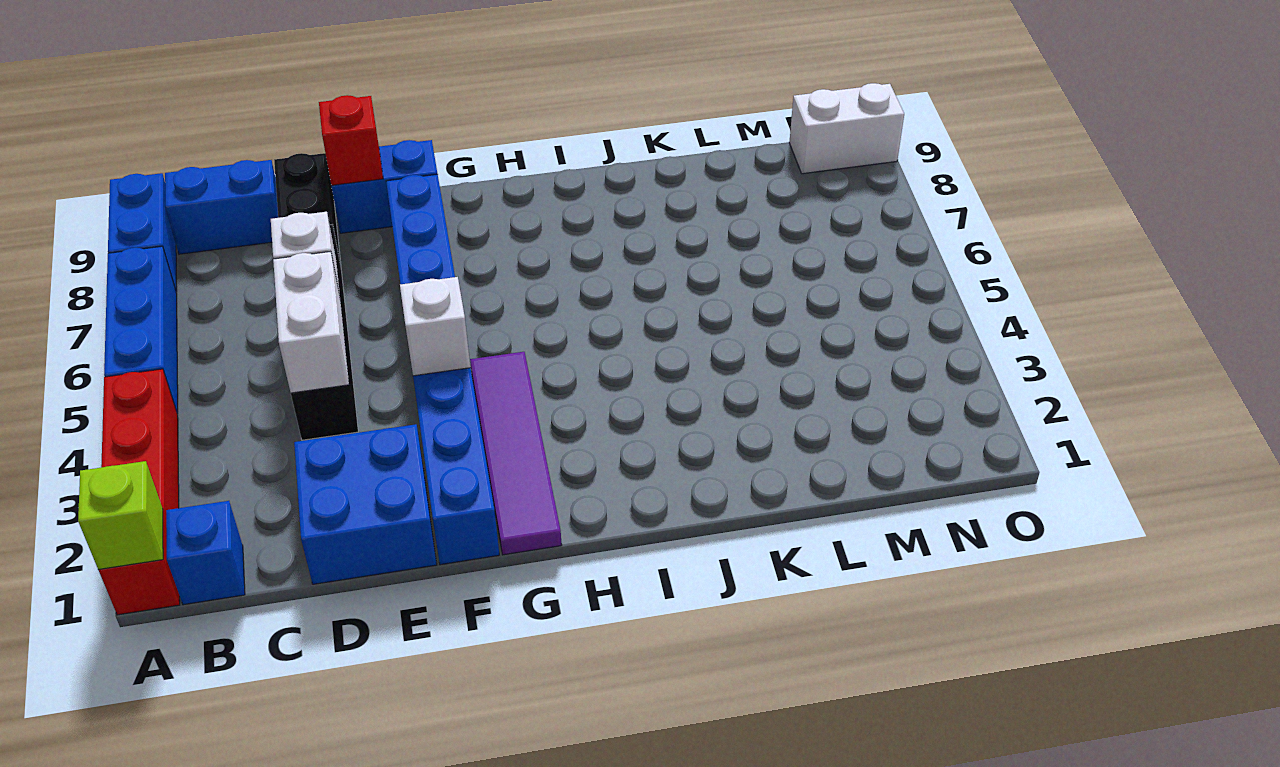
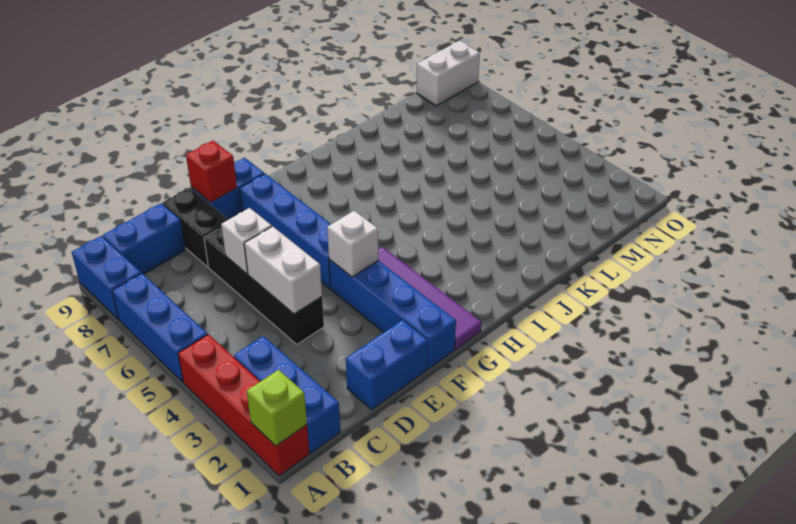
blue brick B1 level 1 -> blue brick B1:B3 level 1
blue brick D1:E2 level 1 -> blue brick D1:E1 level 1

